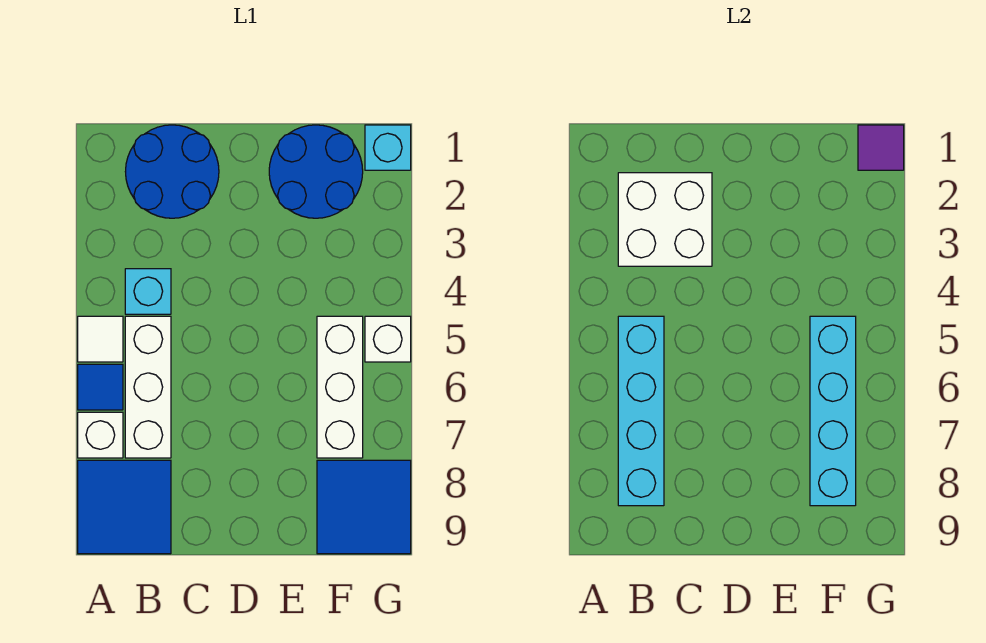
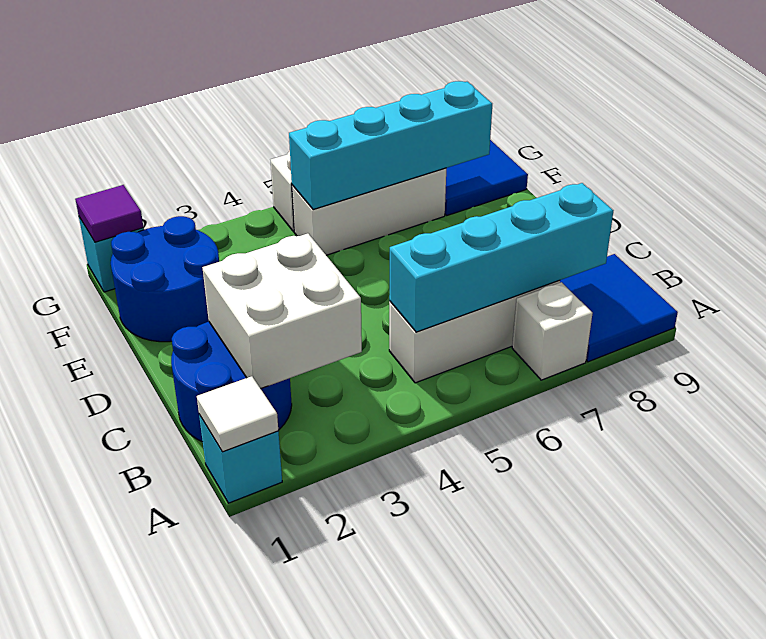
white tile A5 level 1 -> white tile A1 level 2
blue tile A6 level 1 -> none
cyan brick B4 level 1 -> cyan brick A1 level 1

